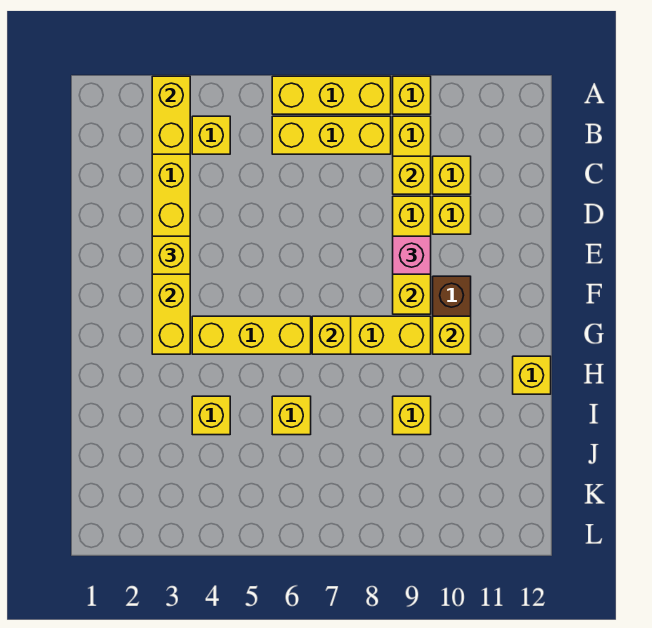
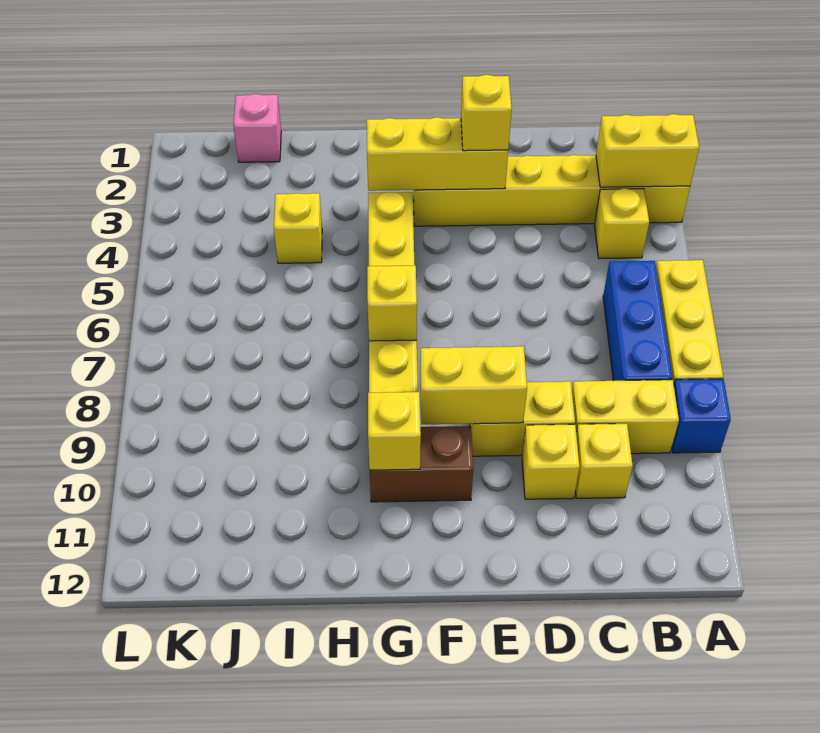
yellow brick A9 level 1 -> blue brick A9 level 1
yellow brick B6:B8 level 1 -> blue brick B6:B8 level 1
yellow brick C9 level 2 -> none
pink brick E9 level 3 -> pink brick J1 level 1
yellow brick H12 level 1 -> none
yellow brick I6 level 1 -> none
yellow brick I9 level 1 -> none

